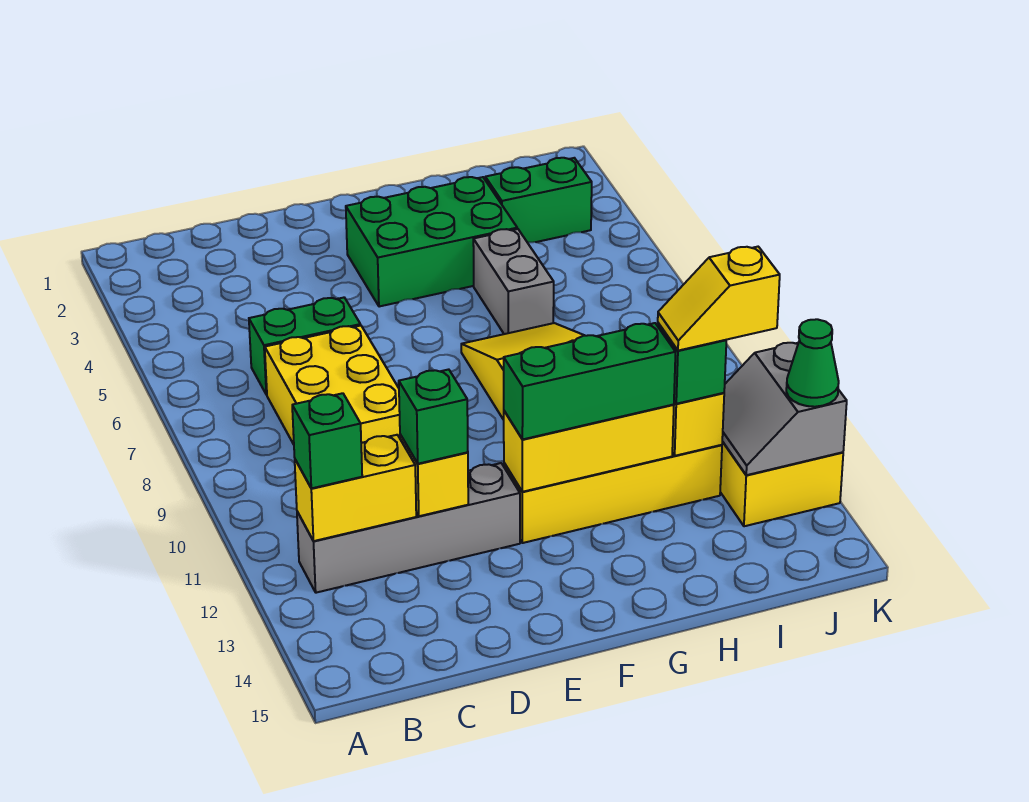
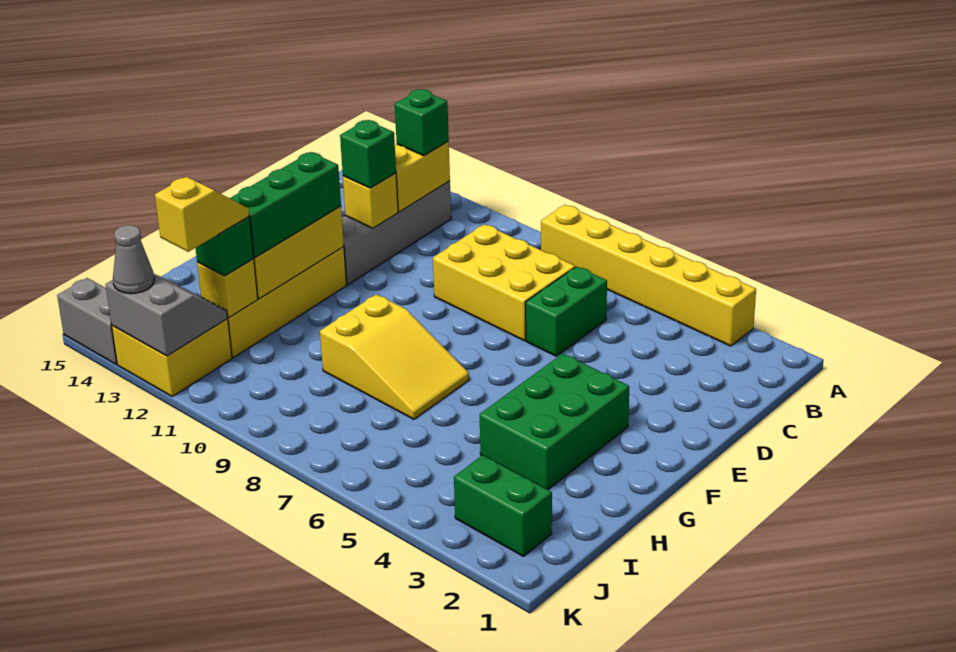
none -> yellow brick A3:A8 level 1
grey brick H5:H6 level 1 -> grey brick K14:K15 level 1
green brick I3:J3 level 1 -> green brick J2:J3 level 1
green cone K13 level 3 -> grey cone K13 level 3

